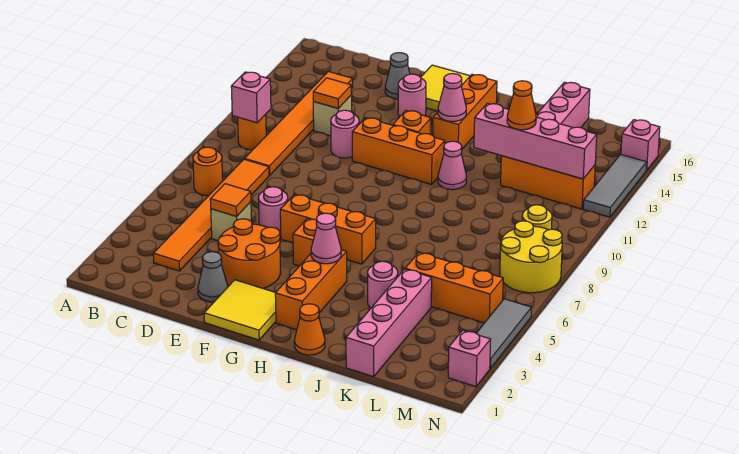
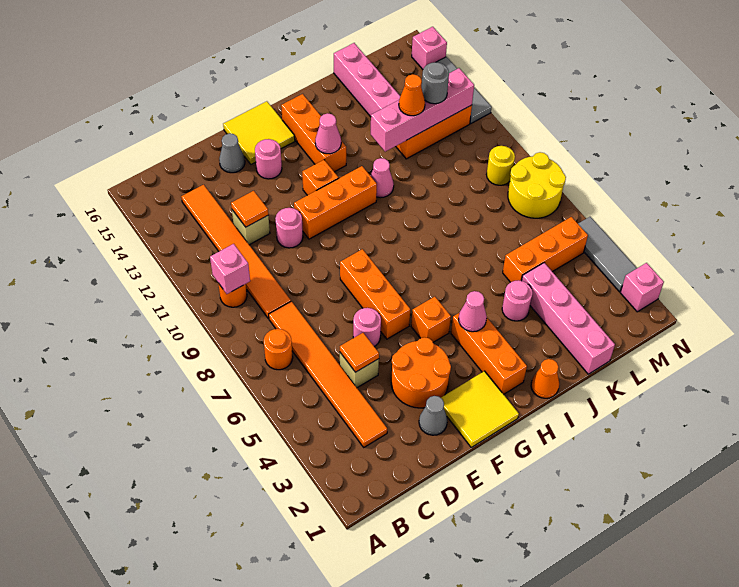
orange brick F6:H6 level 1 -> orange brick F6:F8 level 1
none -> grey round brick L12 level 3

